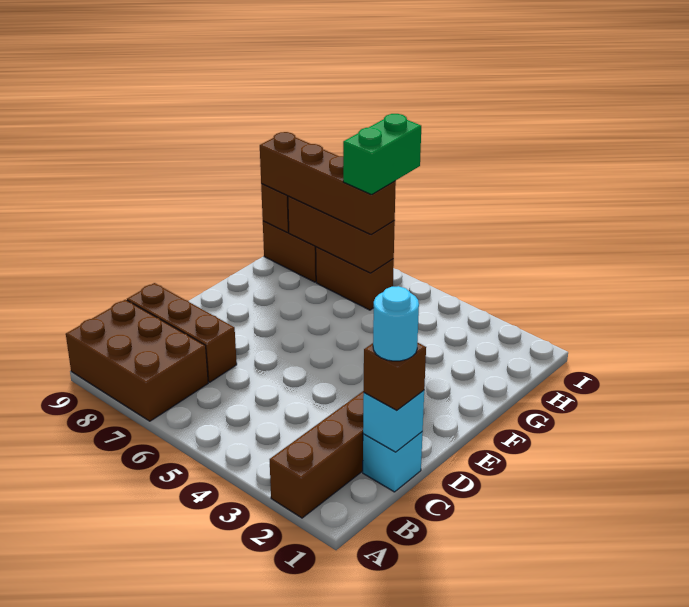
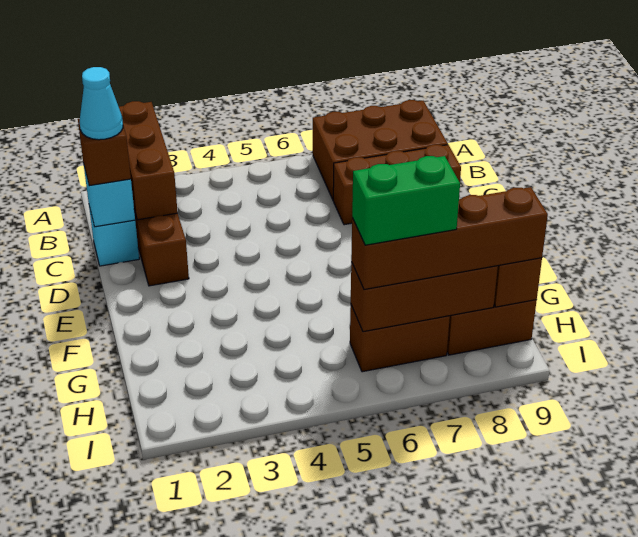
none -> brown brick A2:C2 level 2
cyan round brick C1 level 4 -> cyan cone C1 level 4
green brick H6:I6 level 4 -> green brick H6:H7 level 4

